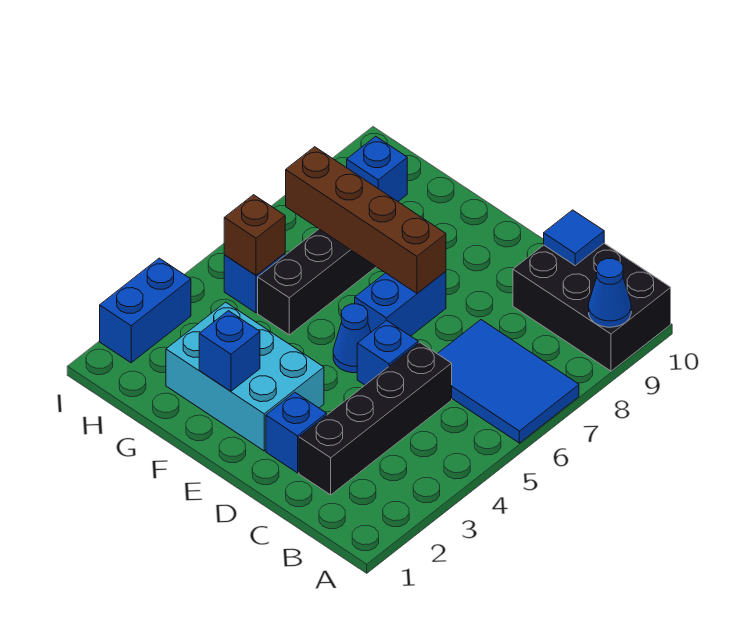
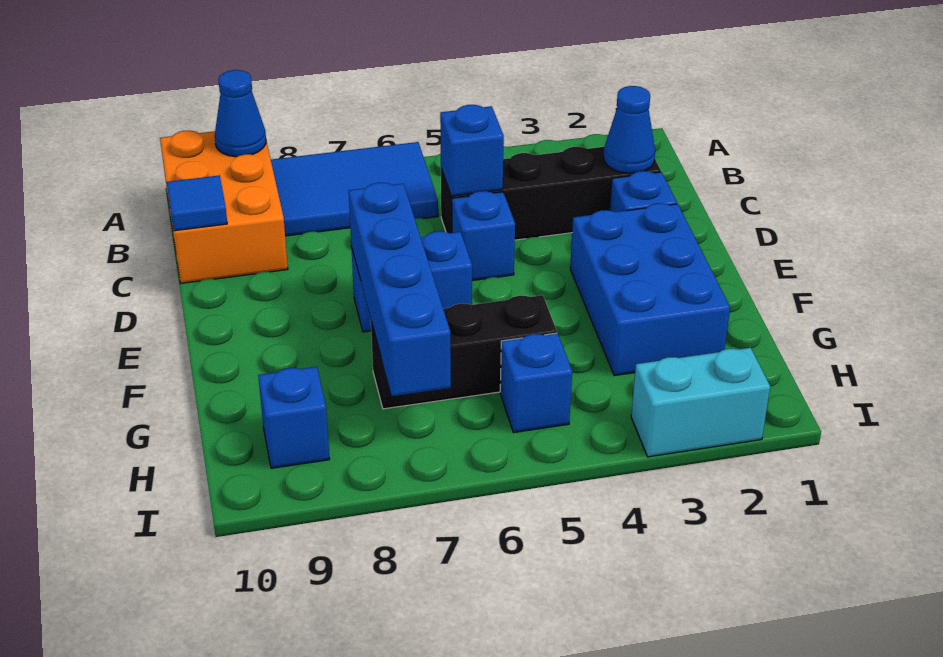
blue tile A6:C7 level 1 -> blue tile A6:B8 level 1
black brick A9:C10 level 1 -> orange brick A9:C10 level 1
cyan brick E2:G3 level 1 -> blue brick E2:G3 level 1
blue cone E5 level 1 -> blue cone C2 level 2
brown brick E7:H7 level 2 -> blue brick E7:H7 level 2
blue brick F2 level 2 -> blue brick C5 level 2
brown brick H5 level 2 -> none
blue brick I2:I3 level 1 -> cyan brick I2:I3 level 1

